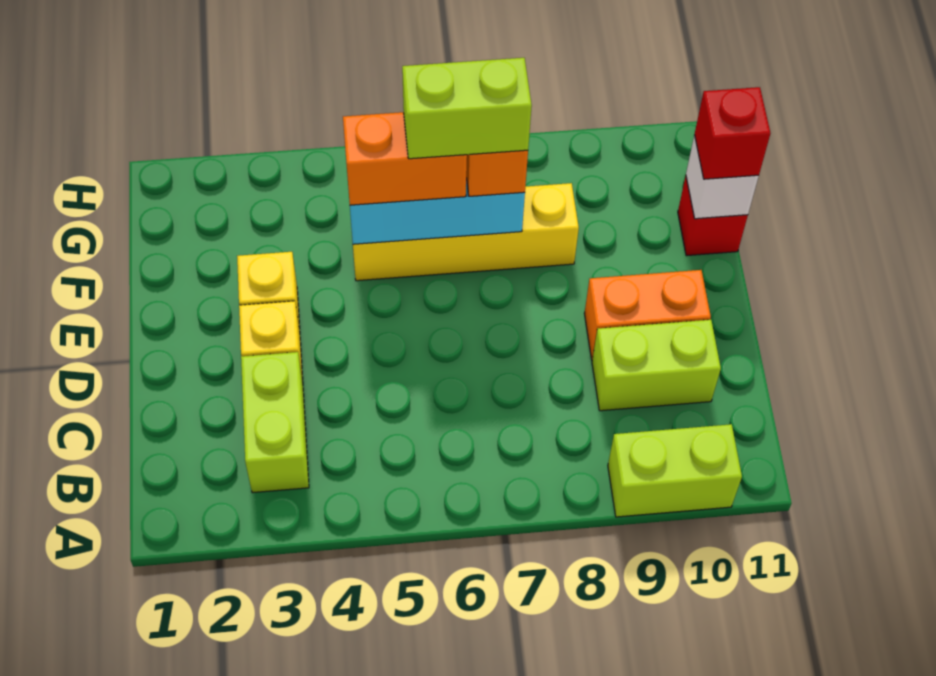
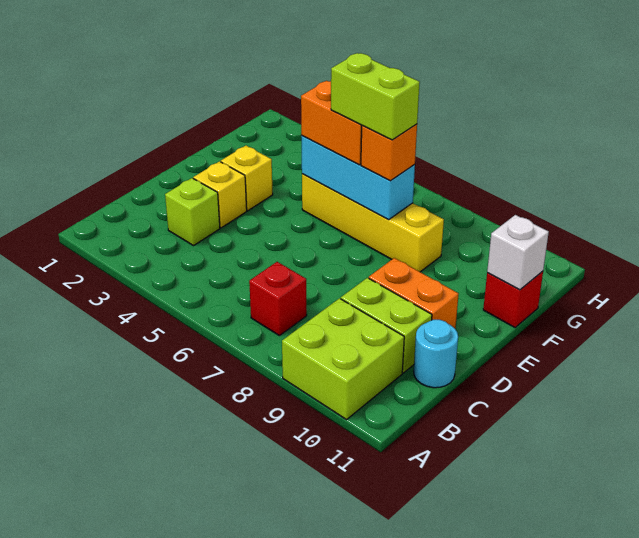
lime brick A9:A10 level 1 -> lime brick A9:B10 level 1
lime brick B3:C3 level 1 -> lime brick C3 level 1
none -> cyan round brick C11 level 1
red brick F11 level 3 -> red brick B7 level 1

